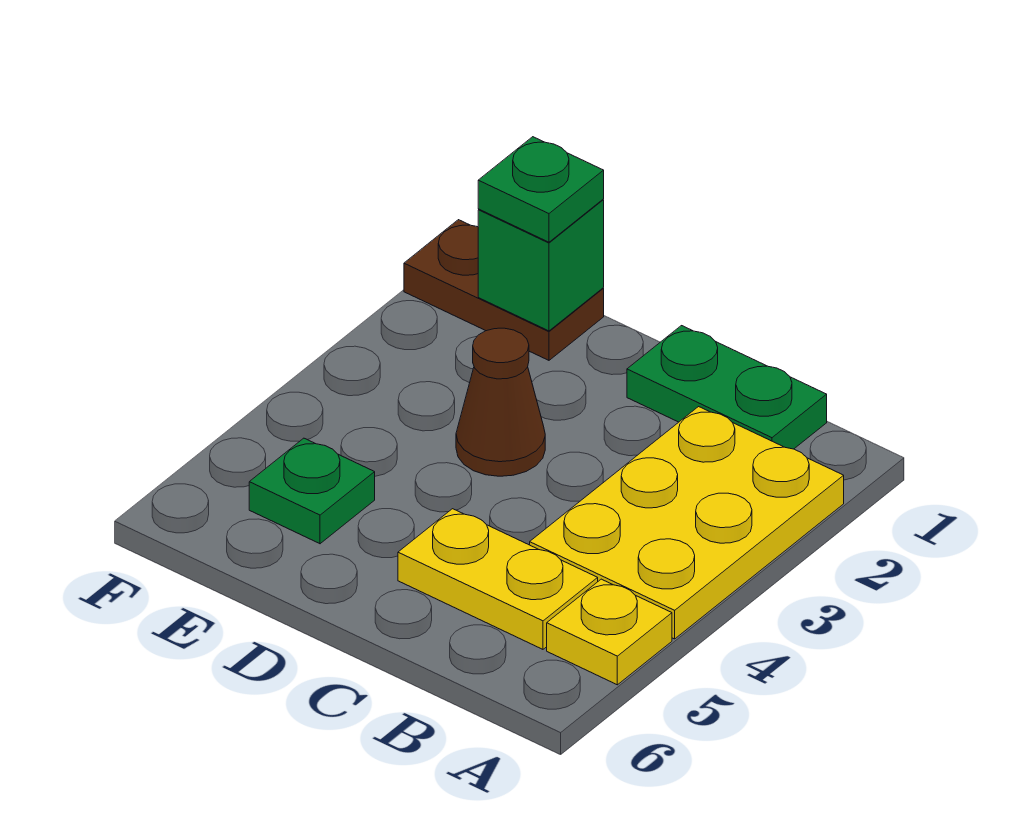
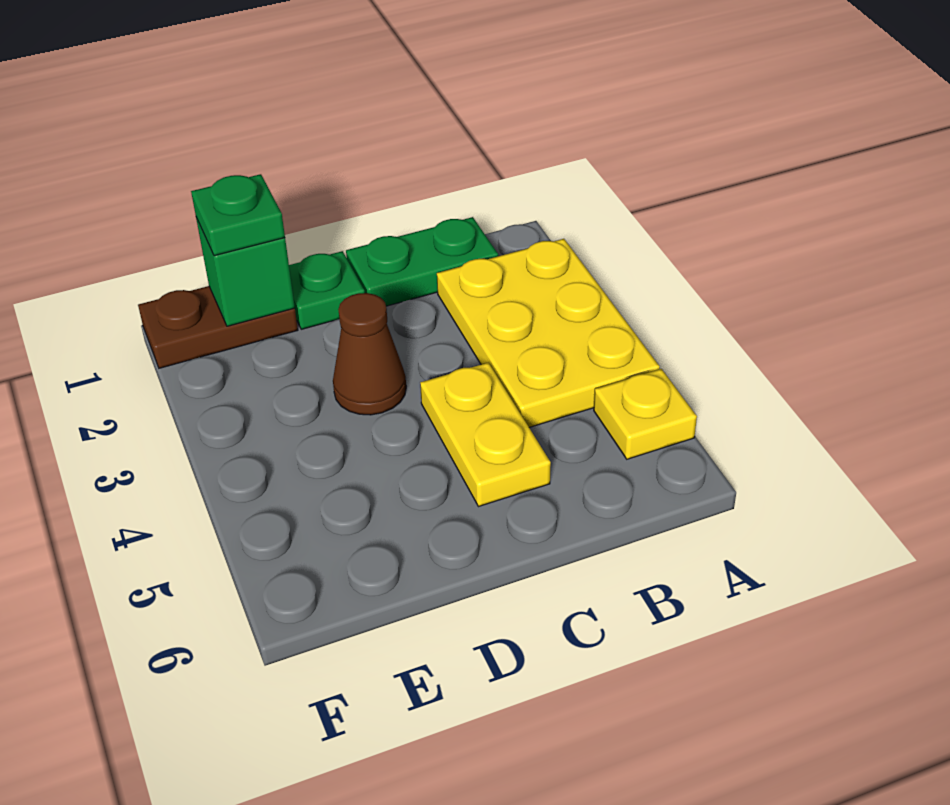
yellow plate B5:C5 level 1 -> yellow plate C4:C5 level 1
green plate E5 level 1 -> green plate D1 level 1

